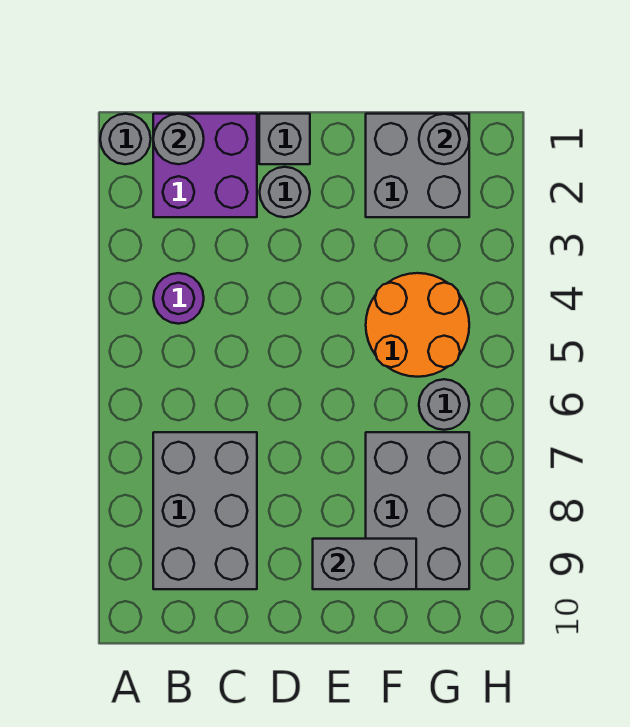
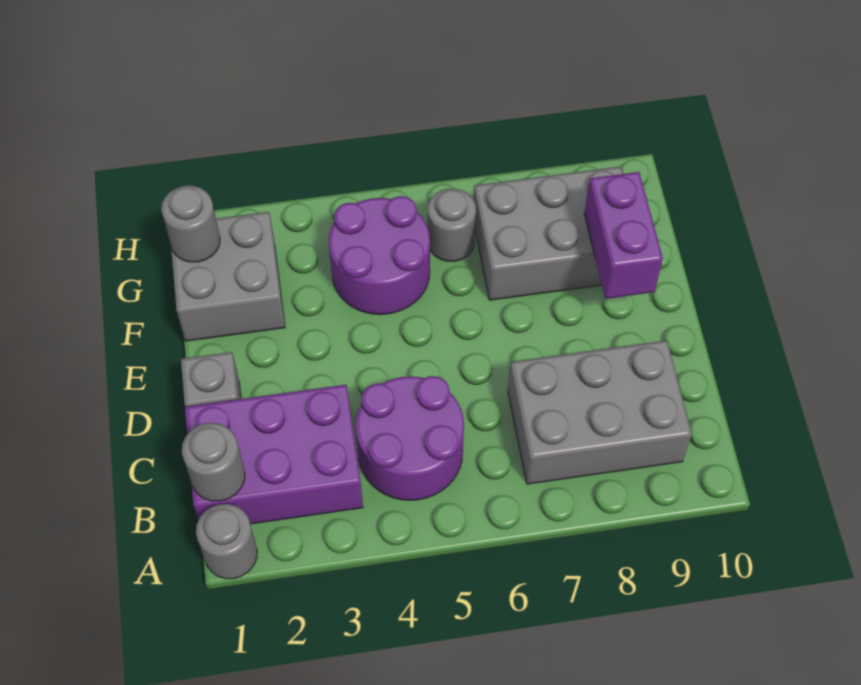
purple brick B1:C2 level 1 -> purple brick B1:C3 level 1
purple round brick B4 level 1 -> purple round brick B4:C5 level 1
grey round brick D2 level 1 -> none
grey brick E9:F9 level 2 -> purple brick E9:F9 level 2
orange round brick F4:G5 level 1 -> purple round brick F4:G5 level 1

